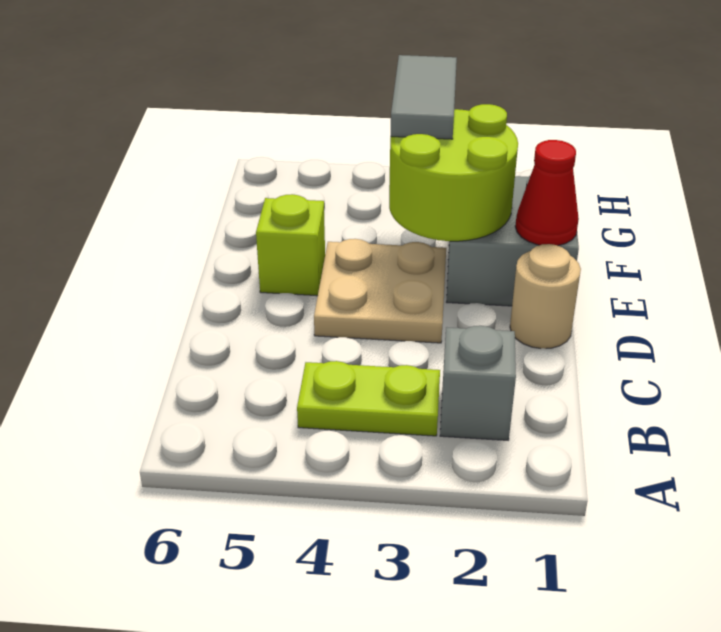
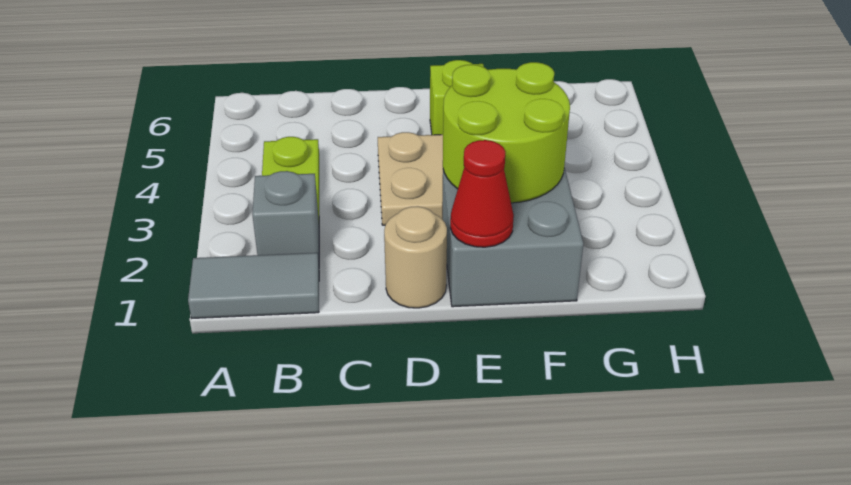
grey tile F3:G3 level 3 -> grey tile A1:B1 level 1

